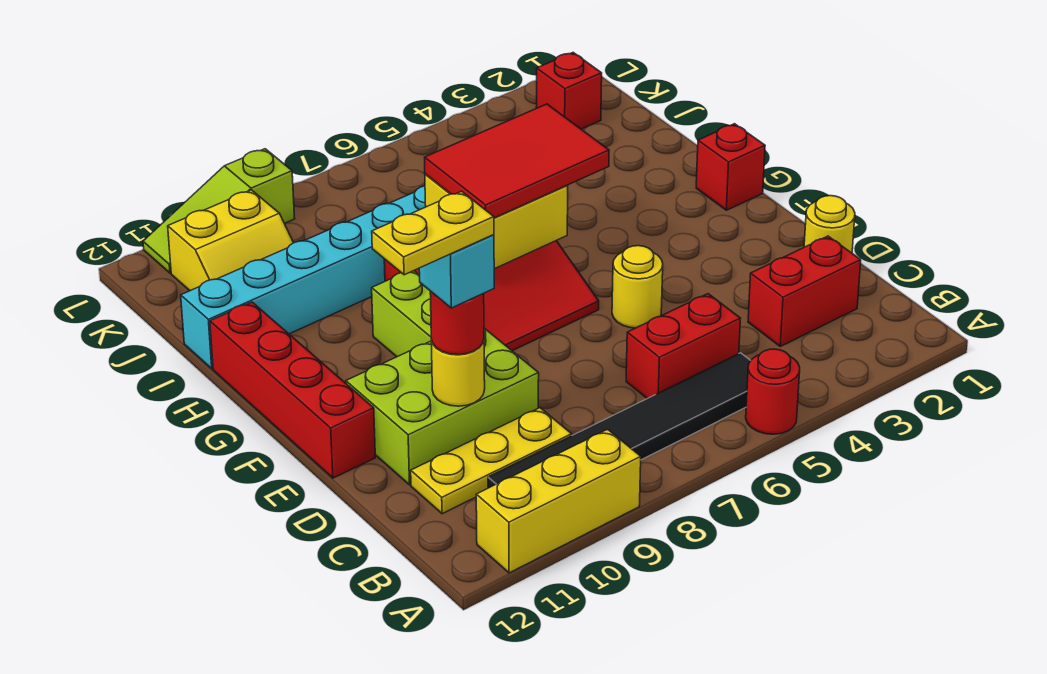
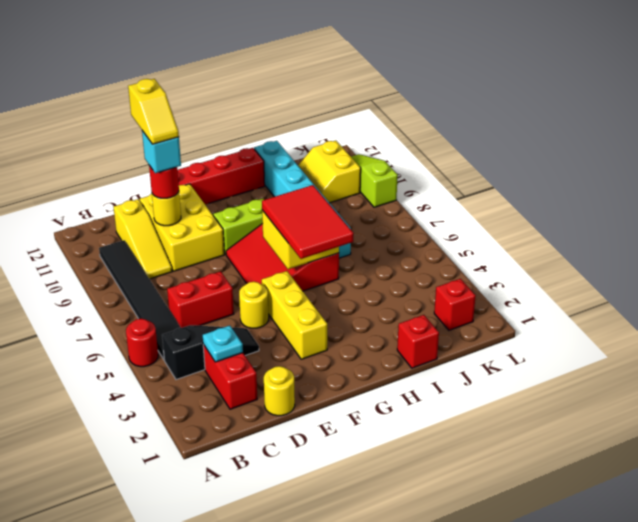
yellow brick A9:A11 level 1 -> yellow brick F3:F5 level 1
none -> black slope B4:D4 level 1 top B
none -> cyan plate C3 level 2
red brick C5:C6 level 1 -> red brick C6:D6 level 1
yellow plate C9:C11 level 1 -> yellow slope C9:C11 level 1 top 11
lime brick D9:E11 level 1 -> yellow brick D9:E11 level 1
yellow plate D10:D11 level 5 -> yellow slope D10:D11 level 5 top 11
red brick G1 level 1 -> red brick I1 level 1

